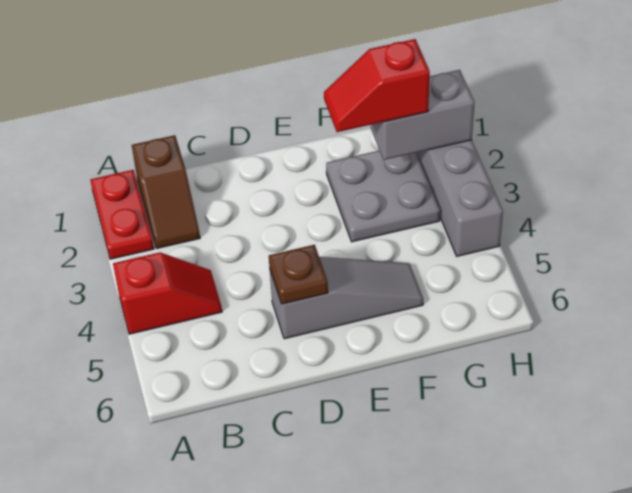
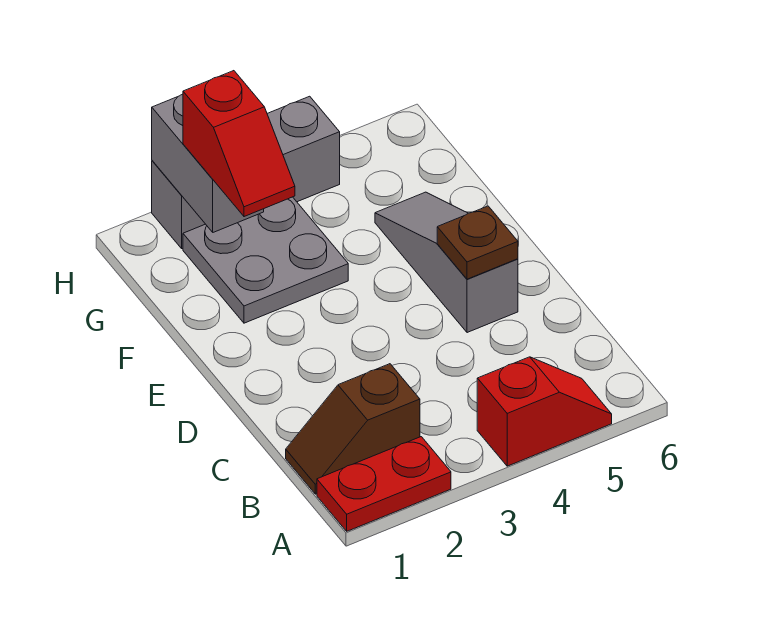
red slope A4:B4 level 1 top A -> red slope A4:A5 level 1 top 4
brown slope B1:B2 level 1 top 1 -> brown slope B1:B2 level 1 top 2

